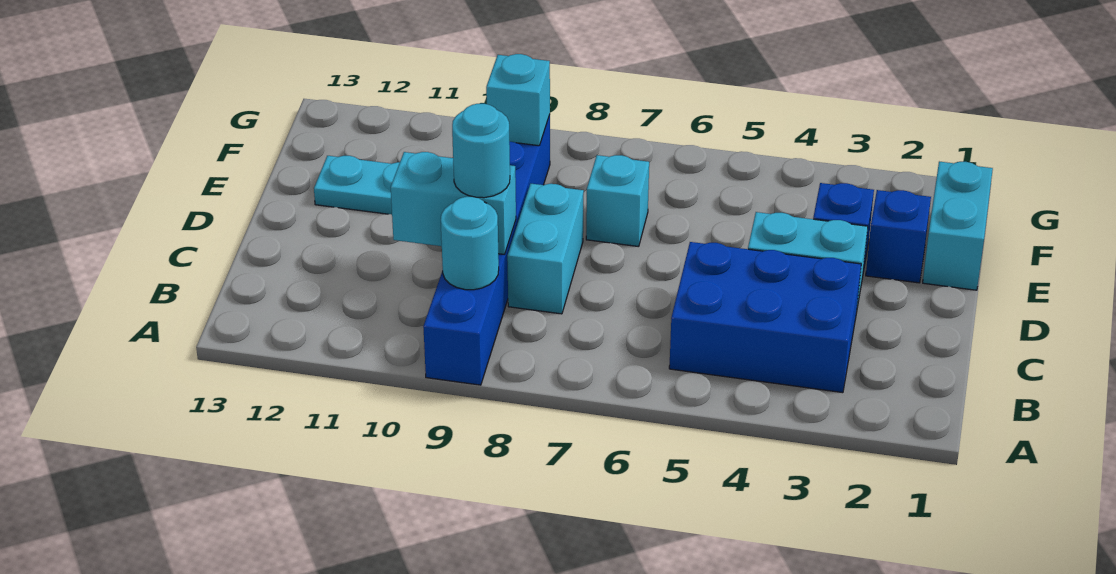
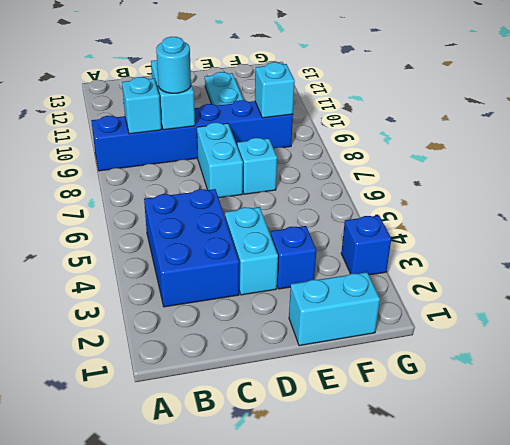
cyan round brick B9 level 2 -> cyan brick B9 level 2
cyan brick C8:D8 level 1 -> cyan brick D7:D8 level 1
blue brick E2 level 1 -> blue brick G3 level 1

